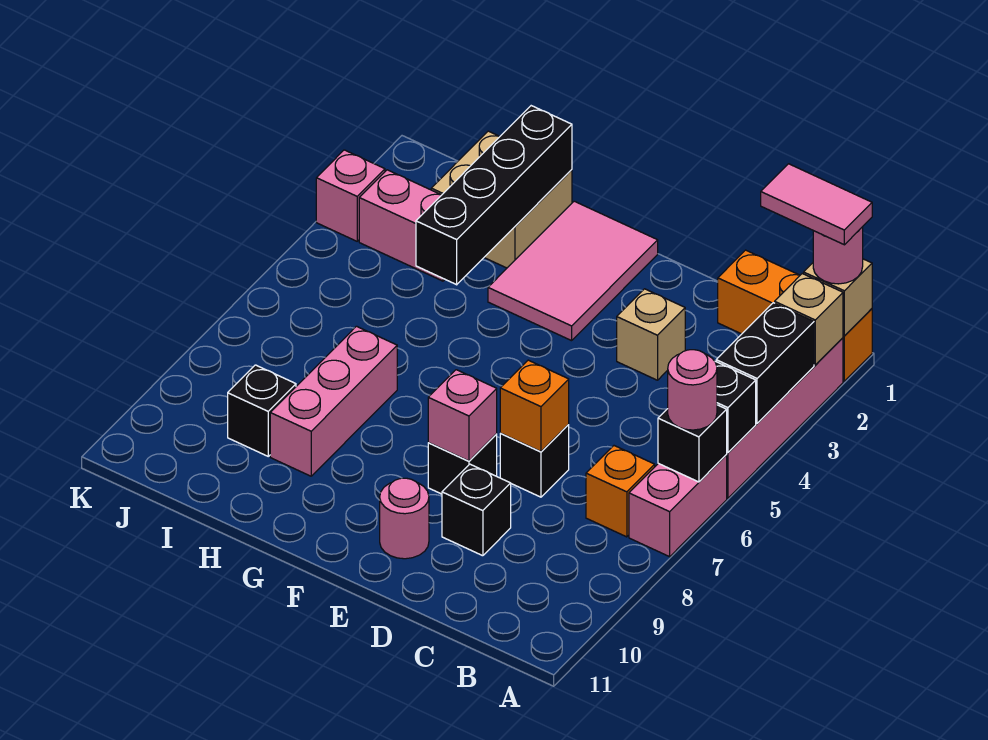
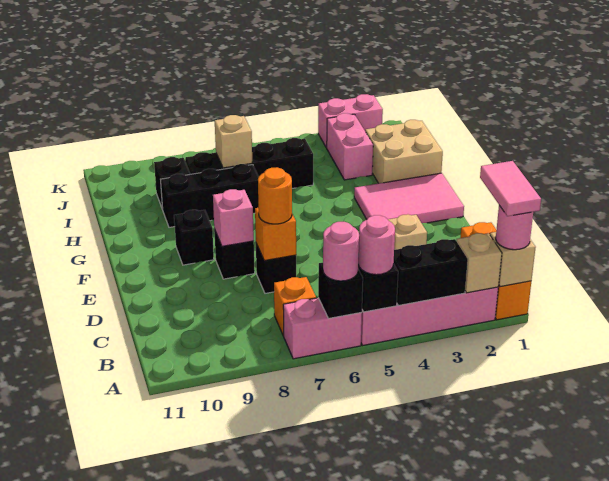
none -> orange round brick D7 level 3
black brick D9 level 1 -> black brick F9 level 1
pink round brick E10 level 1 -> pink round brick A5 level 3
black brick H1:H4 level 2 -> black brick I5:I8 level 1
pink brick H7:H9 level 1 -> black brick H7:H9 level 1
none -> tan brick I7 level 2
pink brick K3 level 1 -> pink brick K2:K3 level 1

